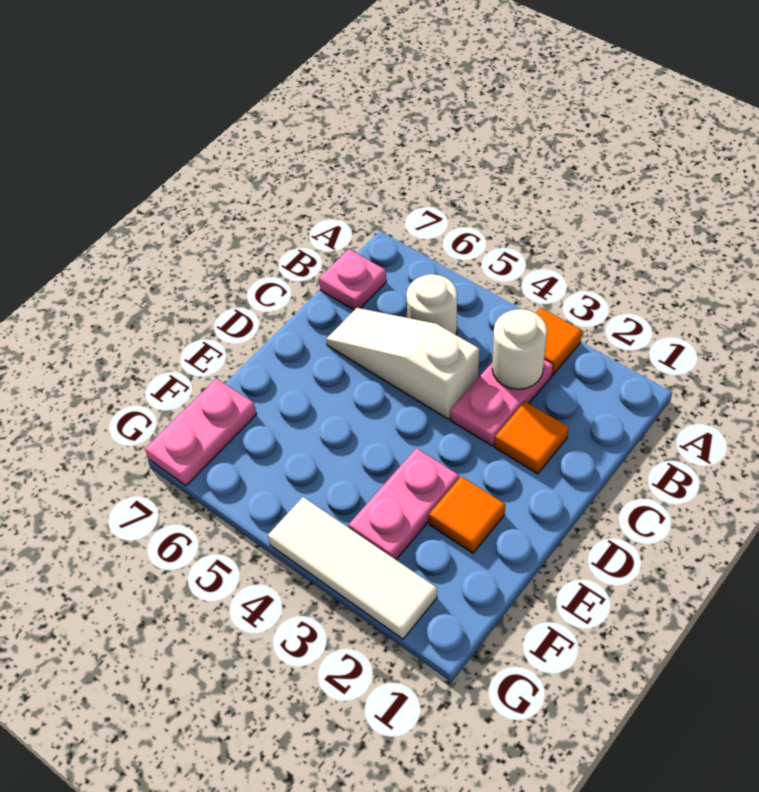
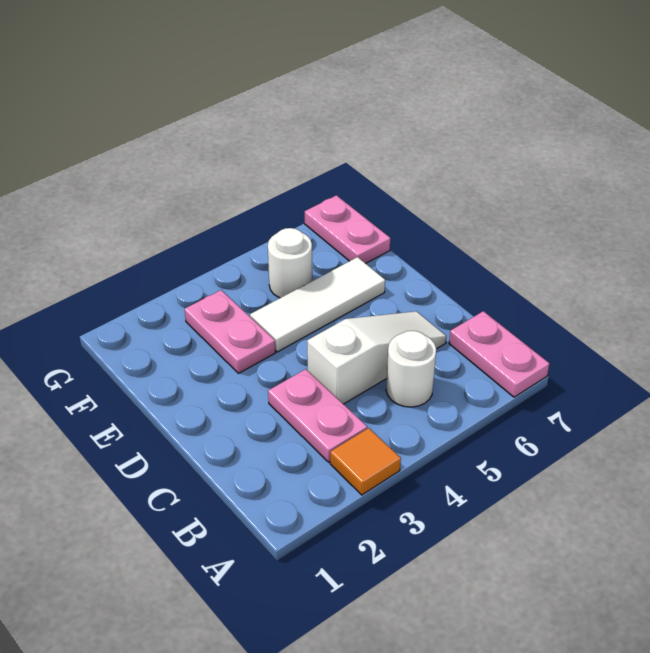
white round brick B3 level 2 -> white round brick F5 level 1
pink plate B7 level 1 -> pink plate A7:B7 level 1
orange tile C2 level 1 -> none
orange tile E2 level 1 -> none
white tile G2:G4 level 1 -> white tile E4:E6 level 1

